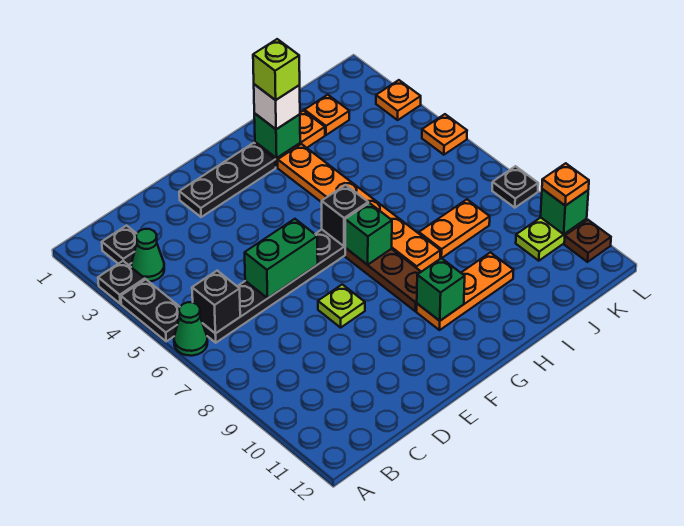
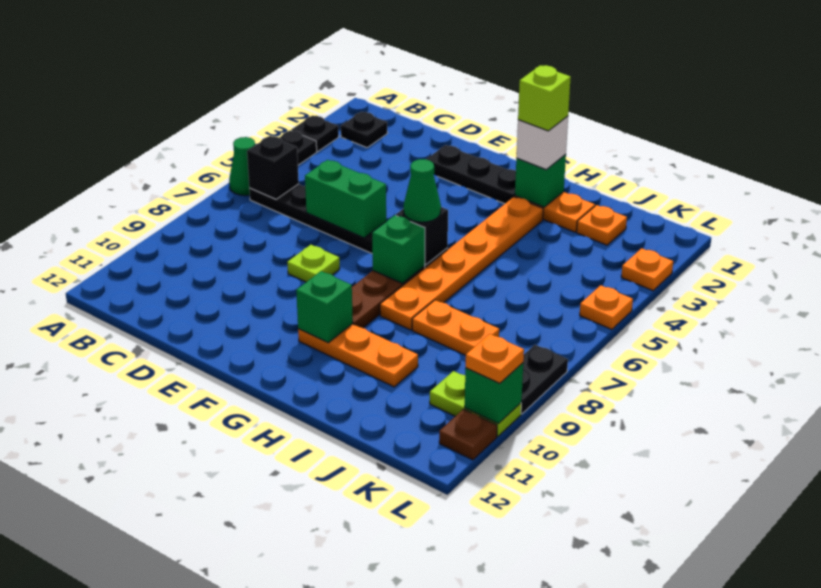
green cone B3 level 1 -> green cone G6 level 3
black plate L8 level 1 -> black plate L8:L9 level 1

